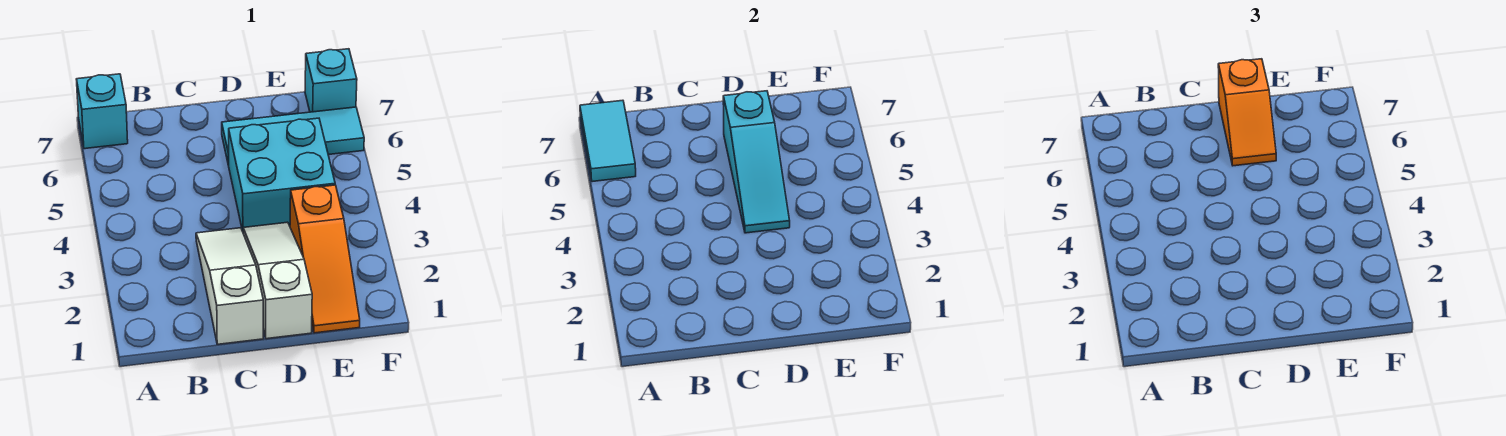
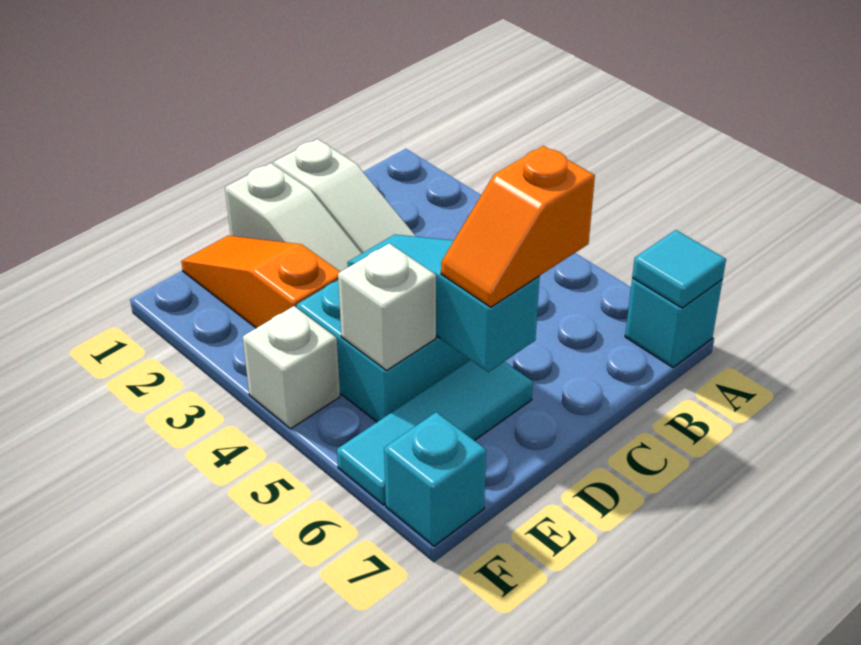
cyan tile A6:A7 level 2 -> cyan tile A7 level 2
orange slope D6:D7 level 3 top 7 -> orange slope C6:D6 level 3 top C
none -> white brick E5 level 2
none -> white brick F4 level 1

